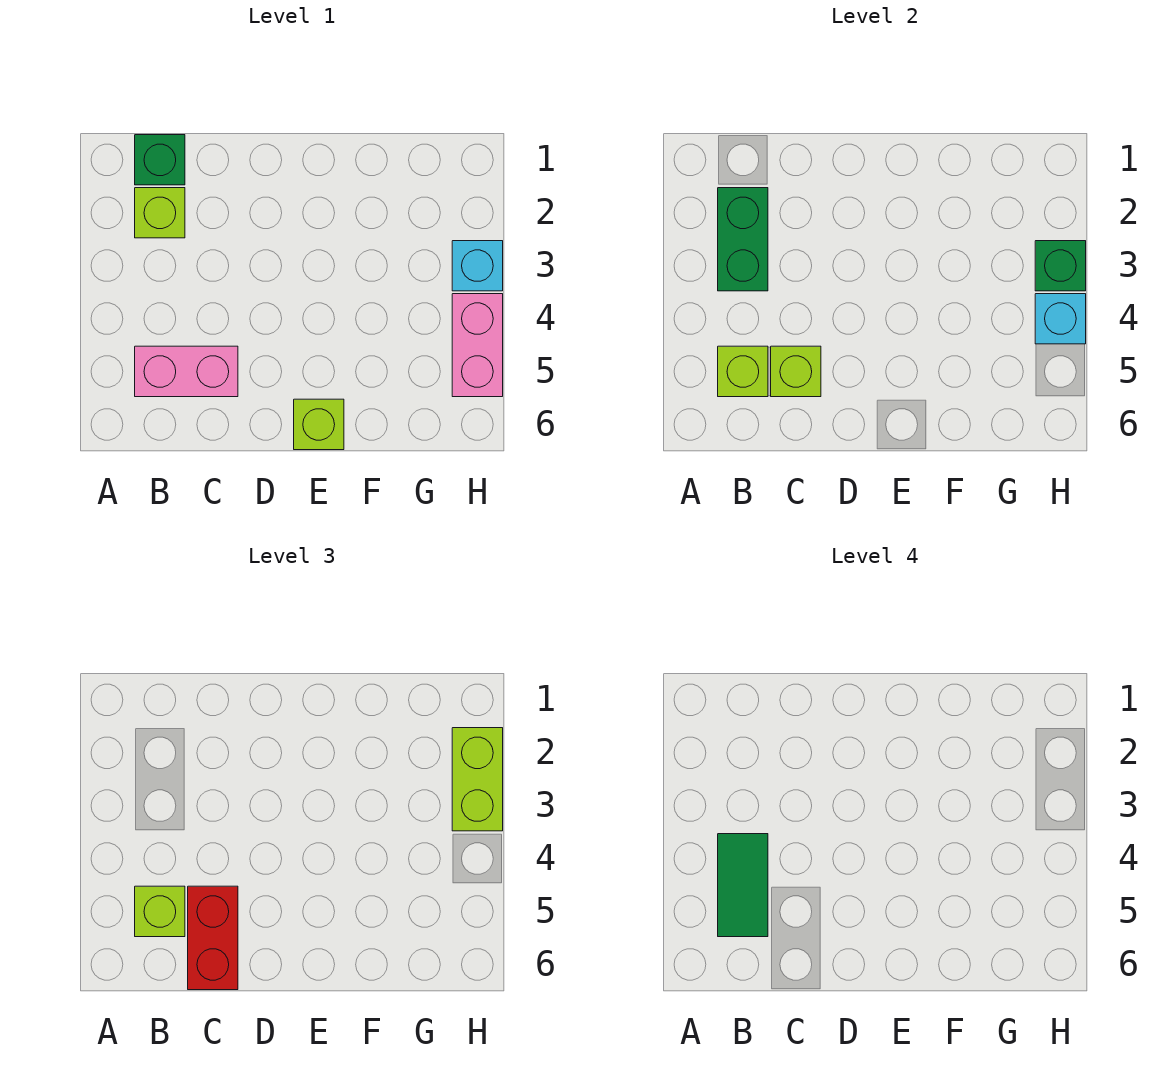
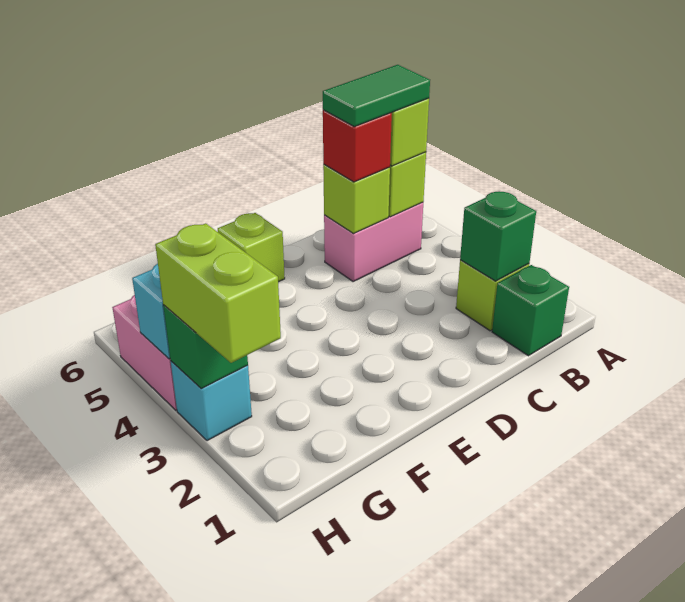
green brick B2:B3 level 2 -> green brick B2 level 2
green tile B4:B5 level 4 -> green tile B5:C5 level 4
red brick C5:C6 level 3 -> red brick C5 level 3

